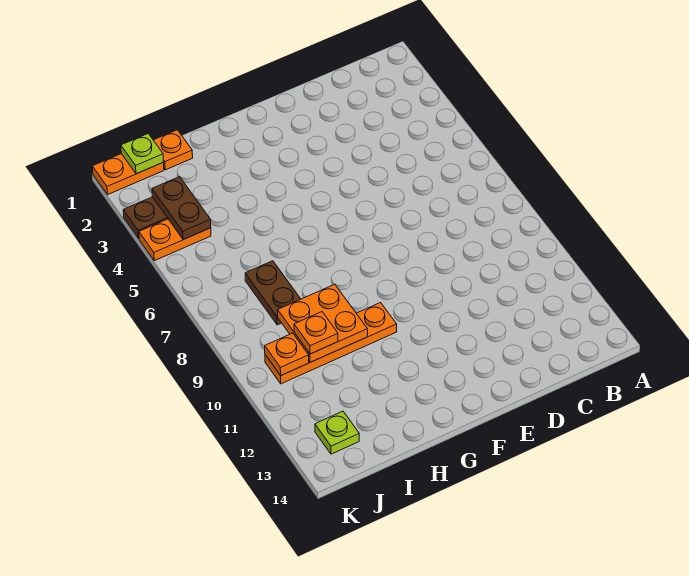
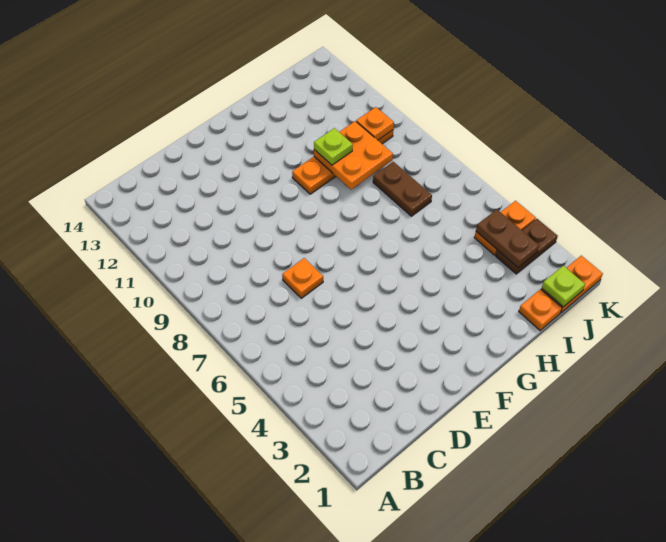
orange plate I10 level 3 -> orange plate D7 level 1
lime plate J13 level 1 -> lime plate H10 level 3

